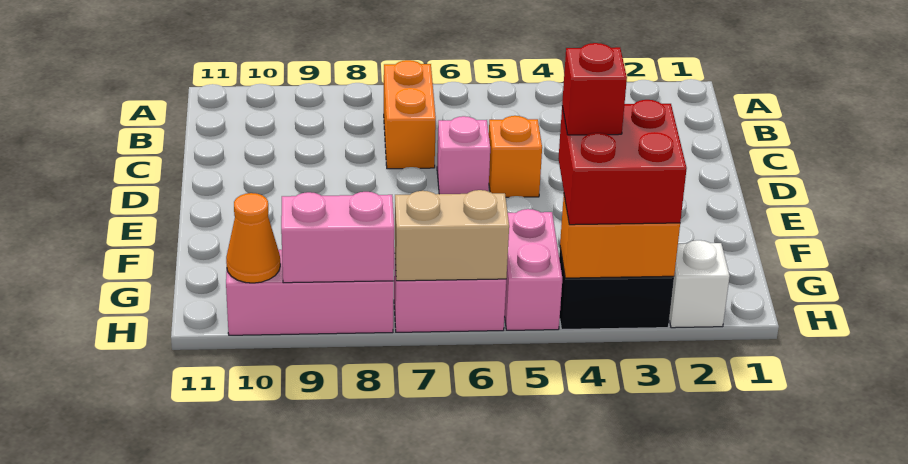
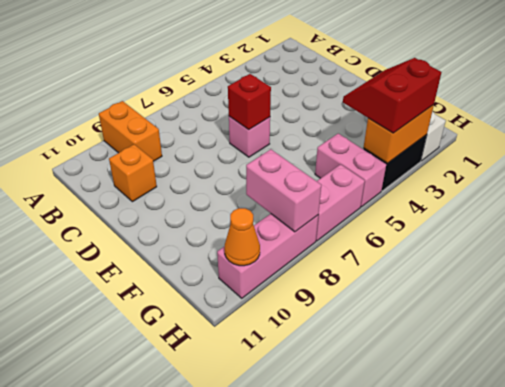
orange brick B7:C7 level 1 -> orange brick A9:B9 level 1
orange brick D5 level 1 -> orange brick C10 level 1
red brick G3:H4 level 3 -> red slope G3:H4 level 3 top H
red brick G4 level 4 -> red brick D6 level 2
tan brick H6:H7 level 2 -> none
pink brick H8:H9 level 2 -> pink brick G8:H8 level 2

